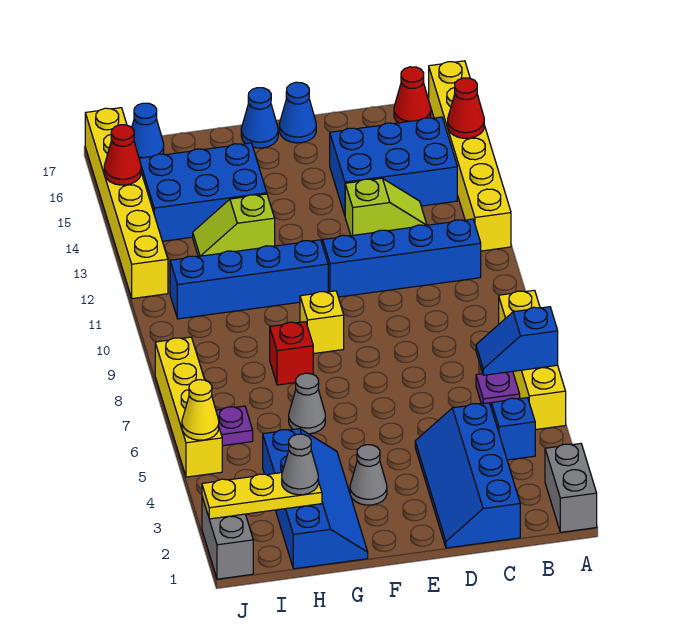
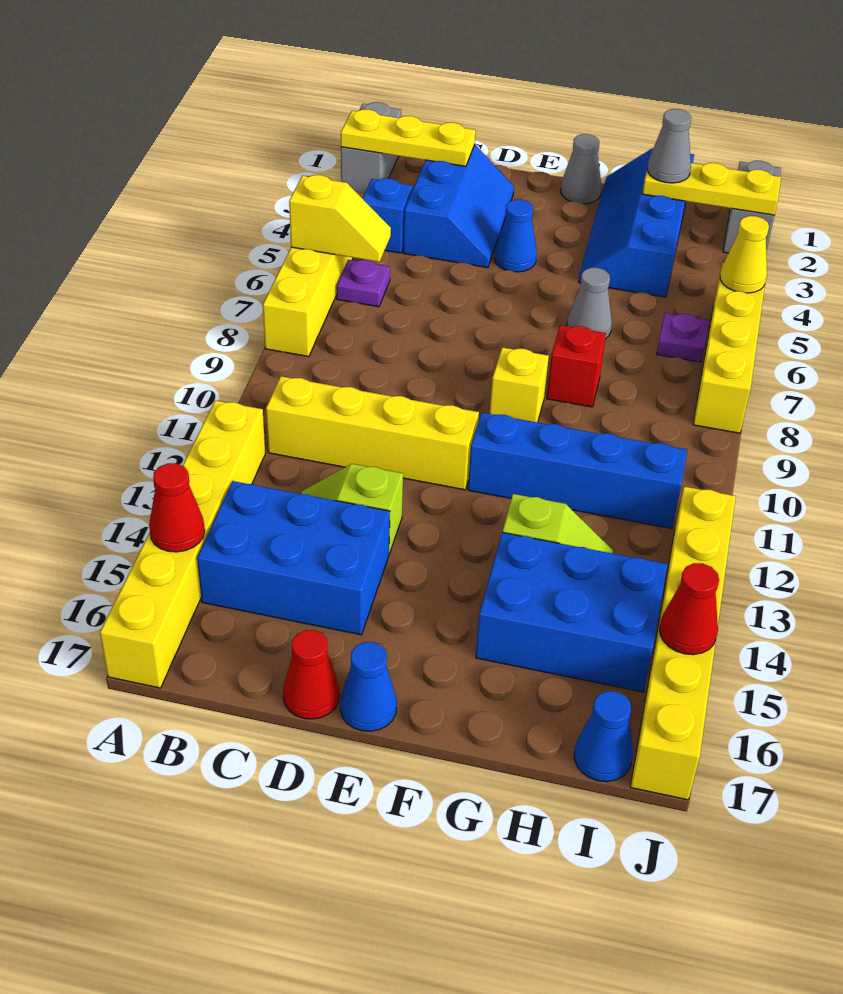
none -> yellow plate A2:C2 level 2
blue slope A6:B6 level 2 top A -> yellow slope A6:B6 level 2 top A
blue brick B11:E11 level 1 -> yellow brick B11:E11 level 1
red cone B17 level 1 -> red cone D17 level 1
blue slope C1:D4 level 1 top C -> blue slope C2:D4 level 1 top C
grey cone F3 level 1 -> grey cone F1 level 1
blue cone F17 level 1 -> blue cone E4 level 1

